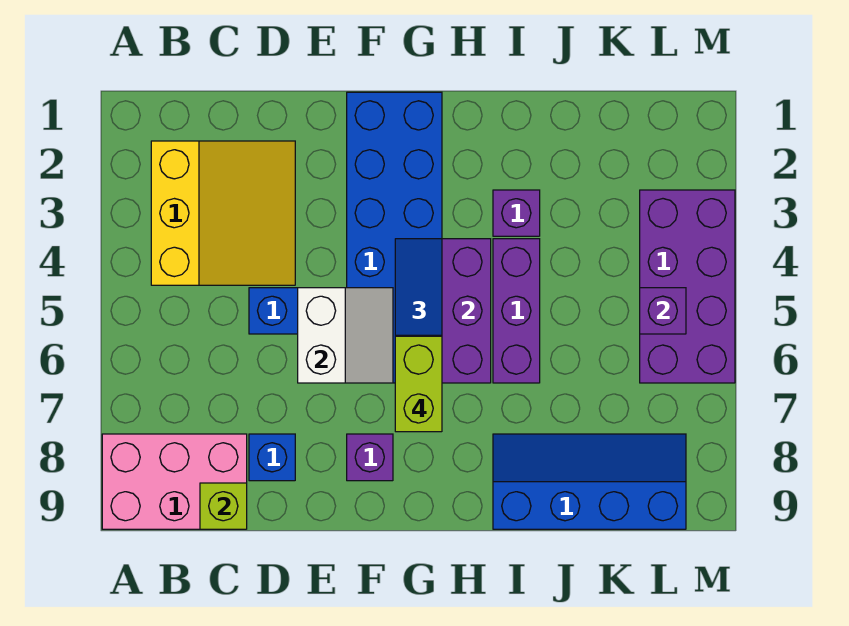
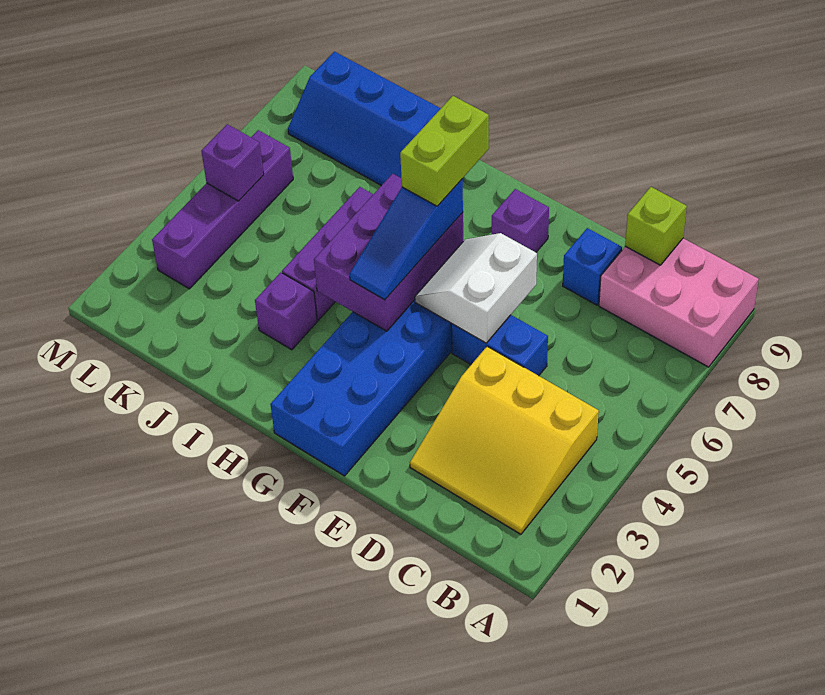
yellow slope B2:D4 level 1 top B -> yellow slope B2:D4 level 1 top 4
purple brick L3:M6 level 1 -> purple brick L3:L6 level 1

